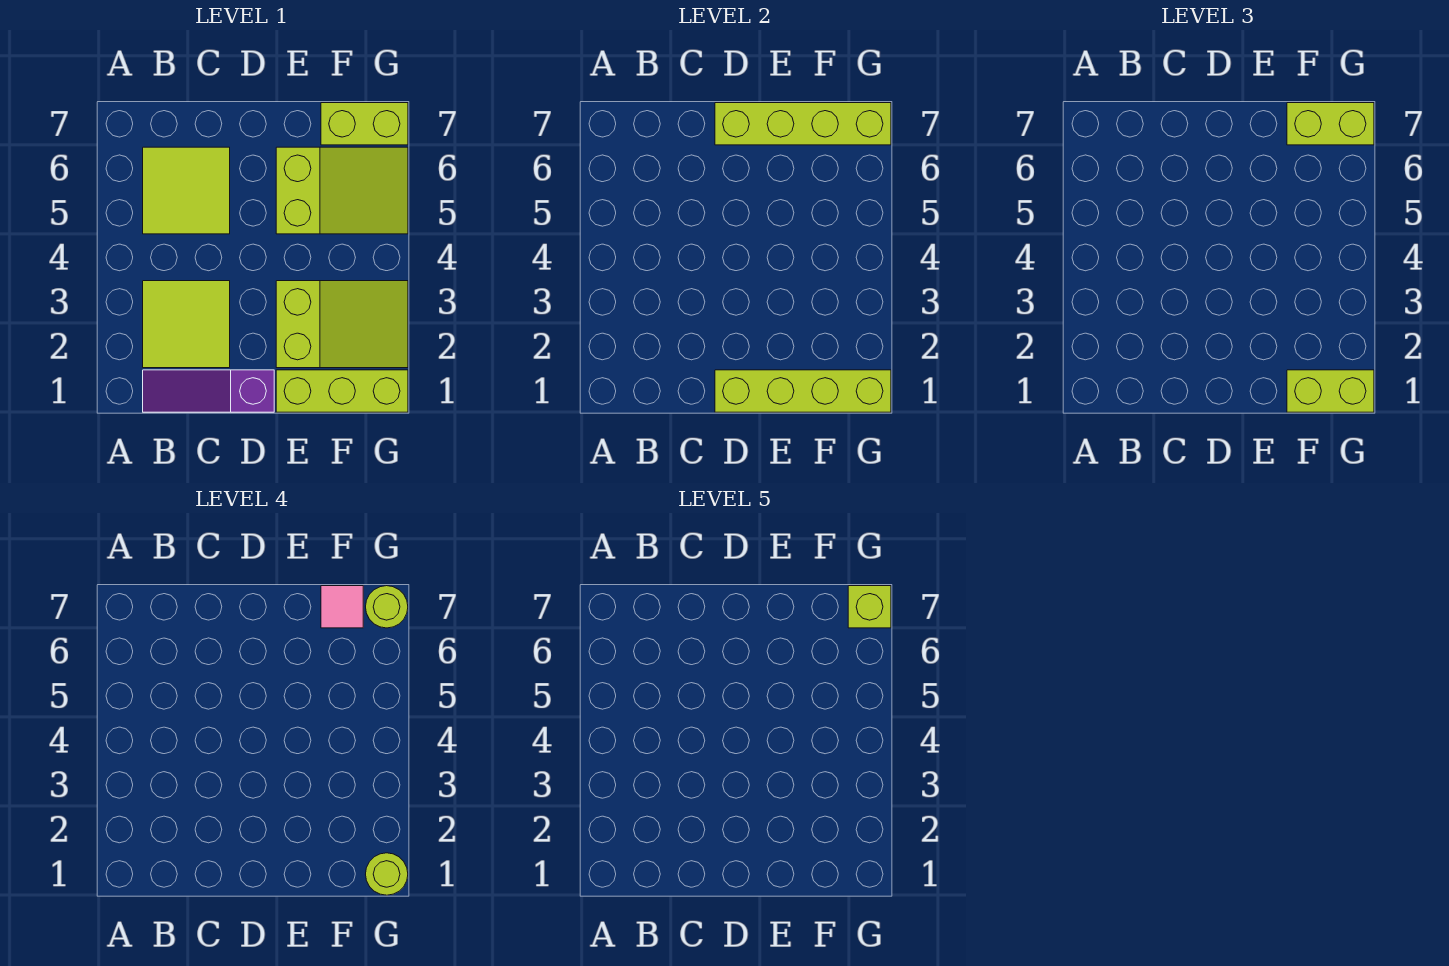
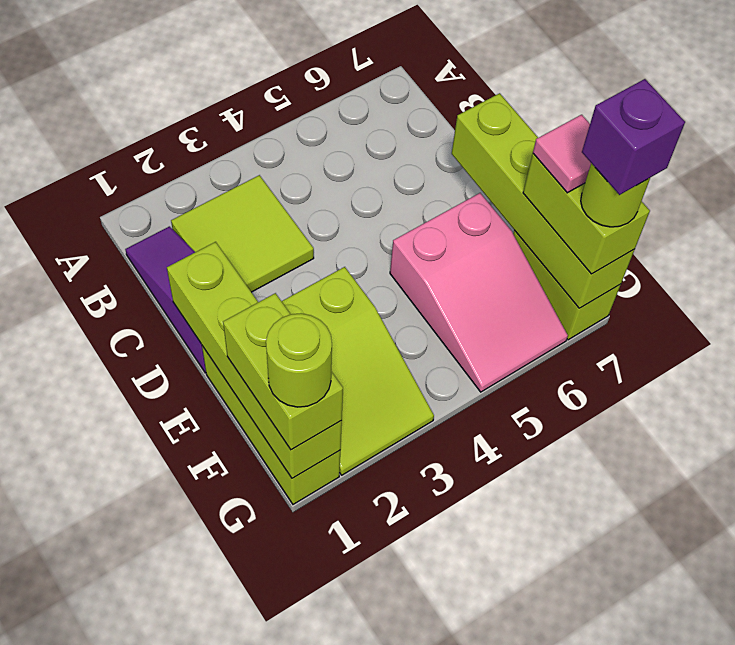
lime tile B5:C6 level 1 -> none
lime slope E5:G6 level 1 top E -> pink slope E5:G6 level 1 top E
lime brick G7 level 5 -> purple brick G7 level 5

